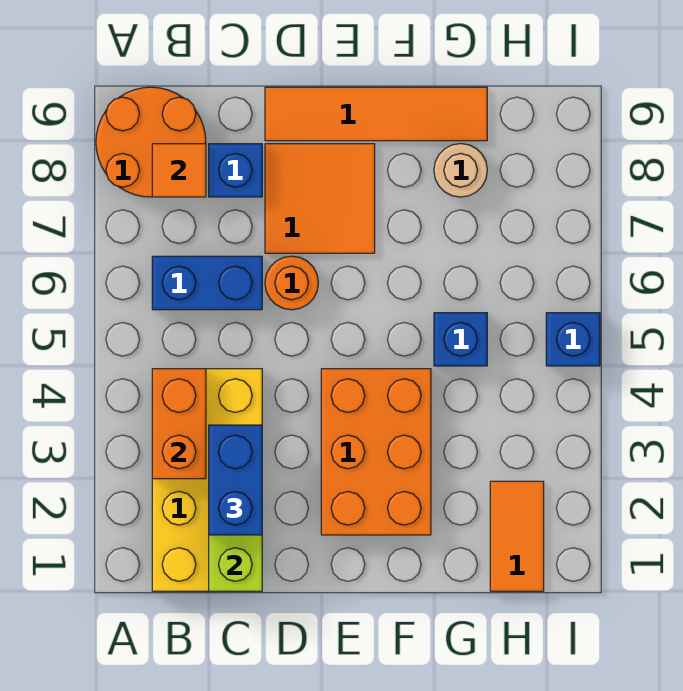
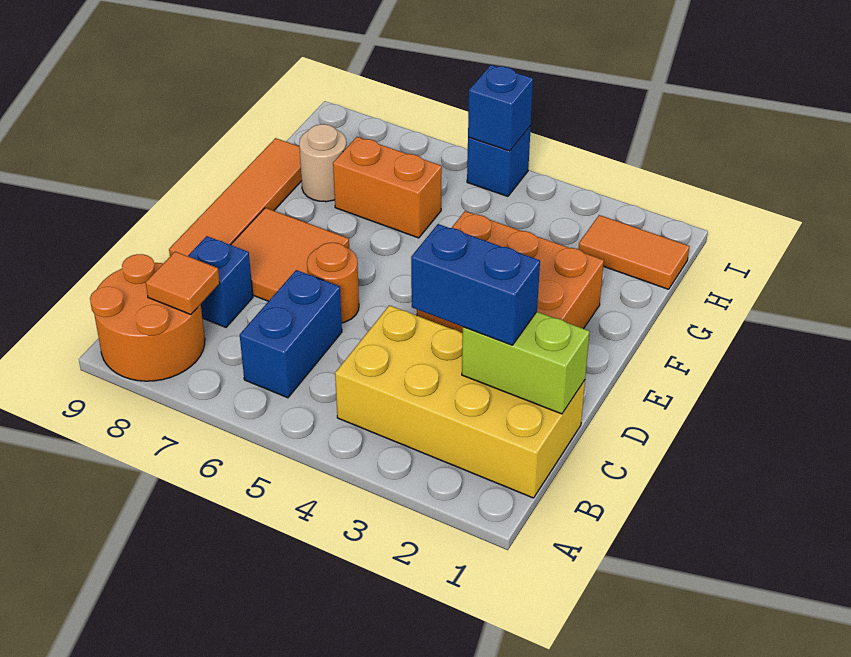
orange brick B3:B4 level 2 -> orange brick G6:G7 level 1
blue brick G5 level 1 -> blue brick I5 level 2

